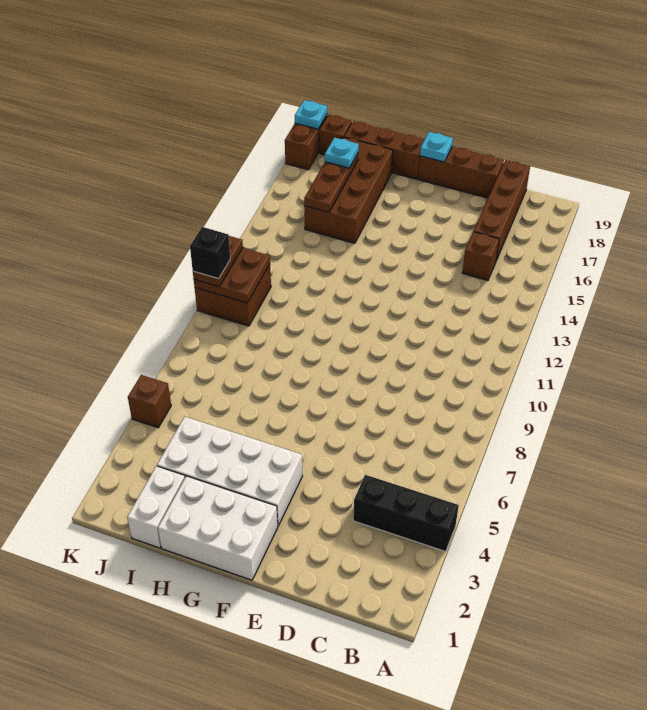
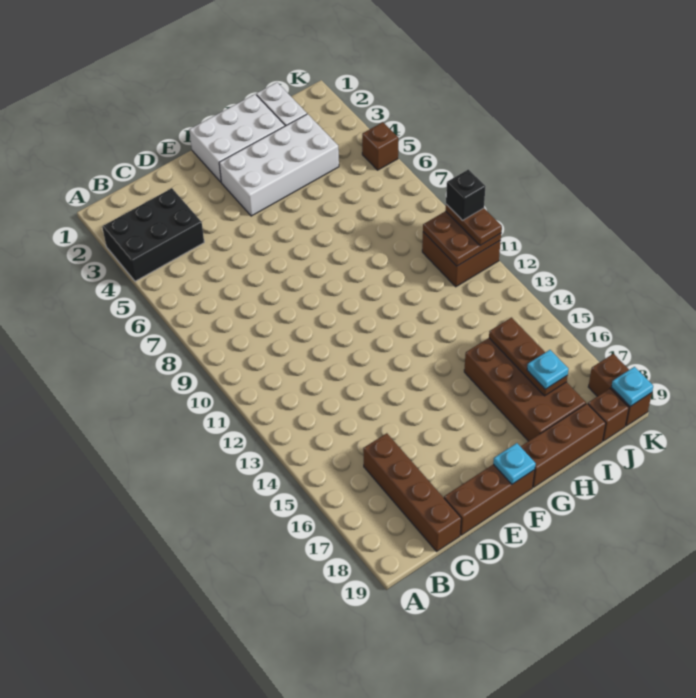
black brick A4:C4 level 1 -> black brick A3:C4 level 1
brown brick C15 level 1 -> none

